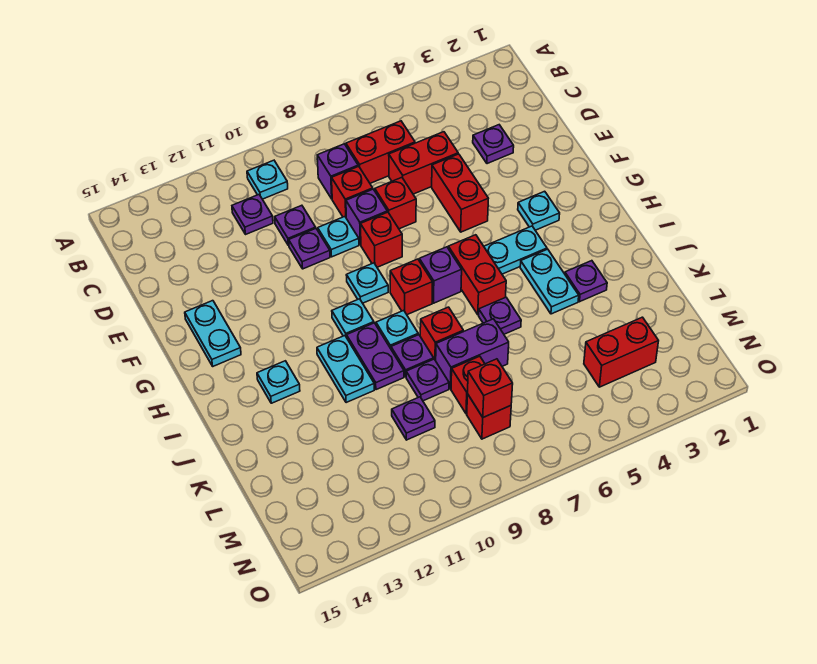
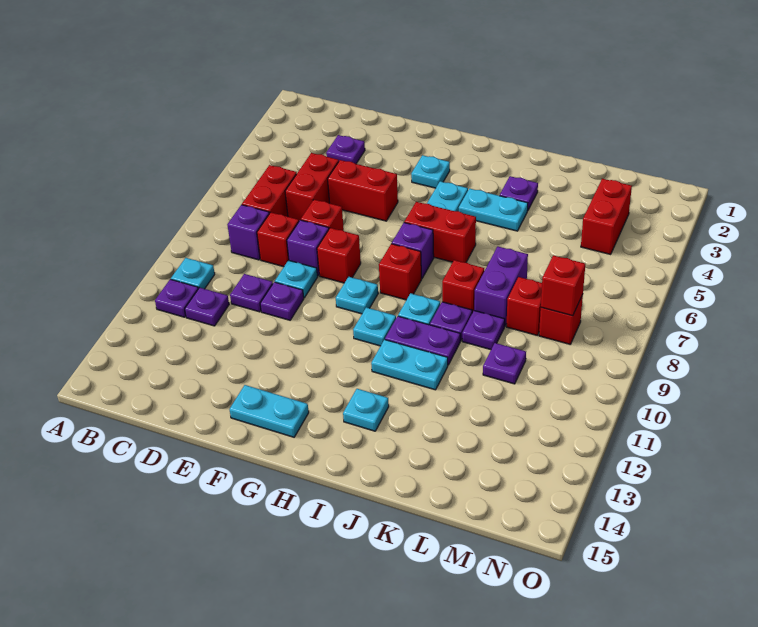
purple plate J6 level 1 -> purple plate B11 level 1

